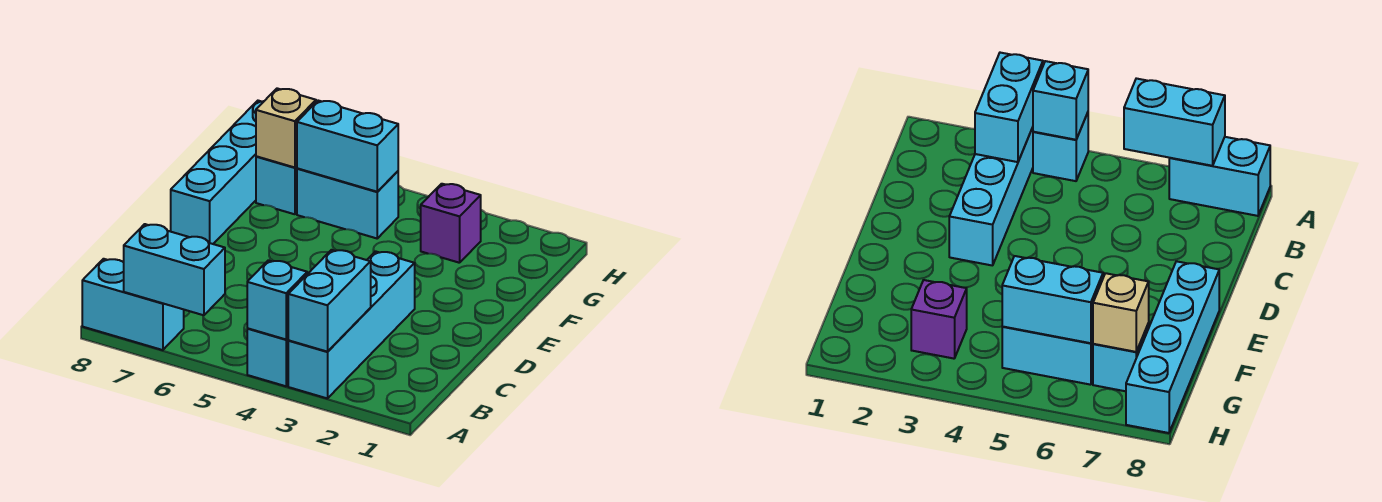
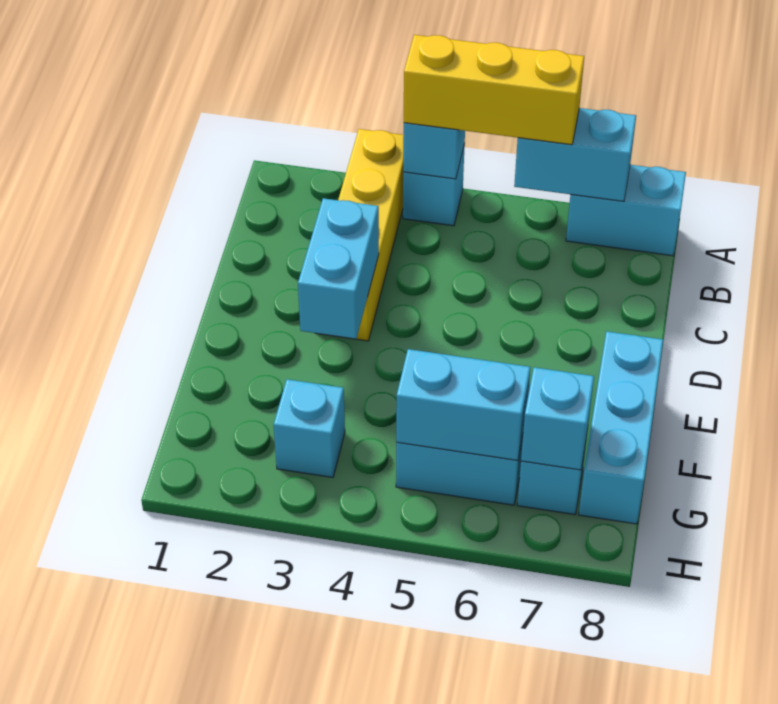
cyan brick A3:D3 level 1 -> yellow brick A3:D3 level 1
cyan brick A3:B3 level 2 -> cyan brick D3:E3 level 2
none -> yellow brick A4:A6 level 3
cyan brick E8:H8 level 1 -> cyan brick E8:G8 level 1
purple brick G3 level 1 -> cyan brick G3 level 1
tan brick G7 level 2 -> cyan brick G7 level 2

